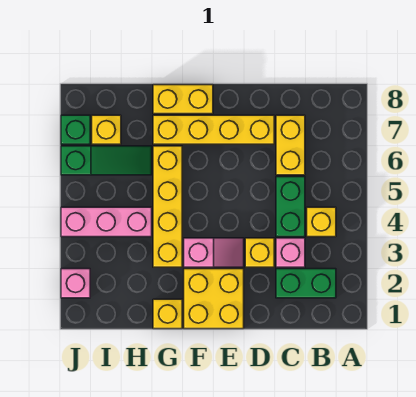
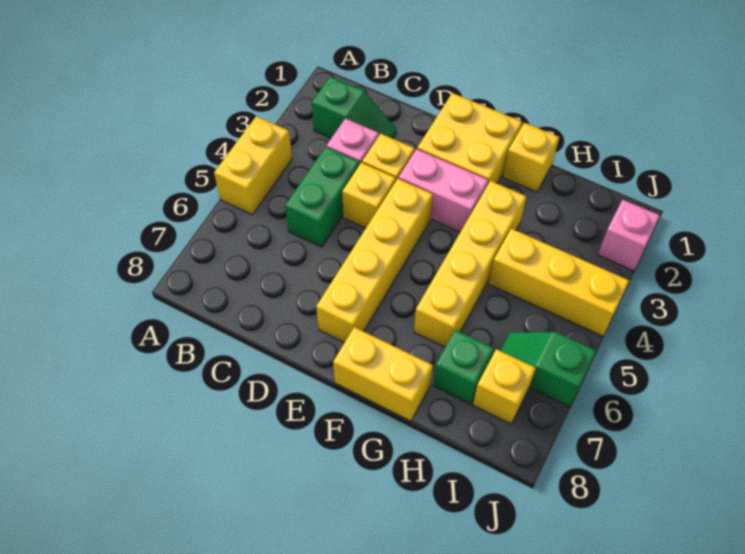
green brick B2:C2 level 1 -> green slope B2:C2 level 1 top B
yellow brick B4 level 1 -> yellow brick D4 level 1
yellow brick C6:C7 level 1 -> yellow brick A4:A5 level 1
yellow brick D7:G7 level 1 -> yellow brick E4:E7 level 1
pink slope E3:F3 level 1 top F -> pink brick E3:F3 level 1
pink brick H4:J4 level 1 -> yellow brick H4:J4 level 1
green slope H6:J6 level 1 top J -> green slope I6:J6 level 1 top J
green brick J7 level 1 -> green brick H7 level 1

